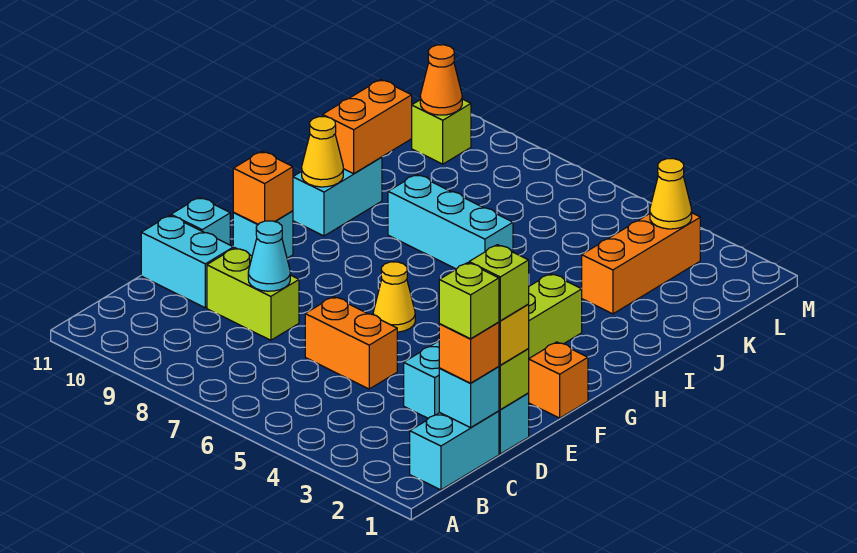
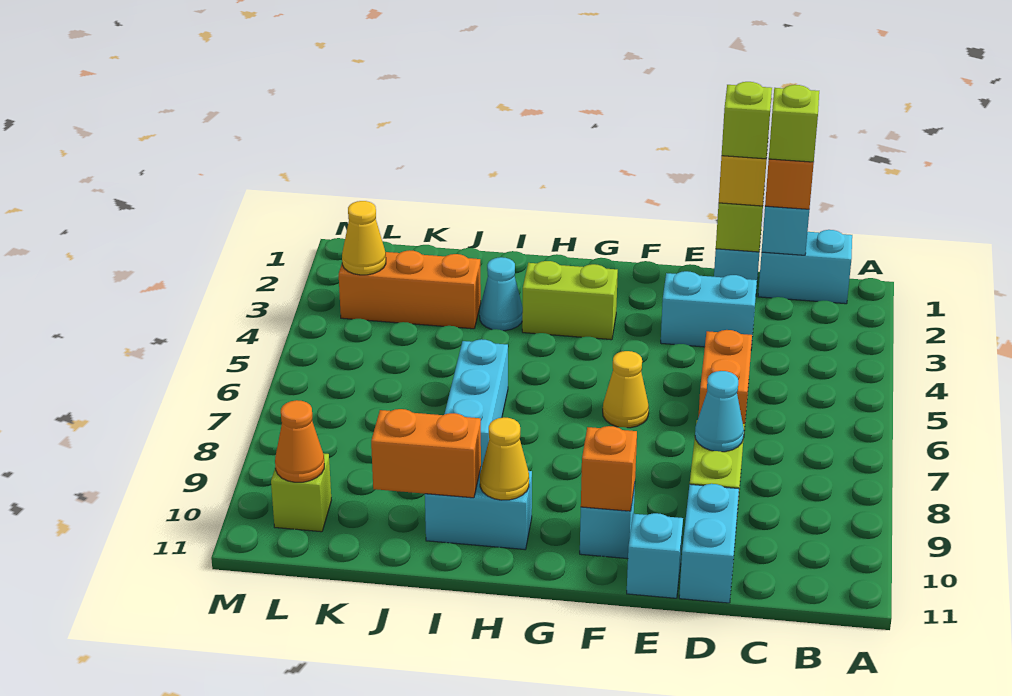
orange brick F1 level 1 -> none
none -> cyan cone I3 level 1

